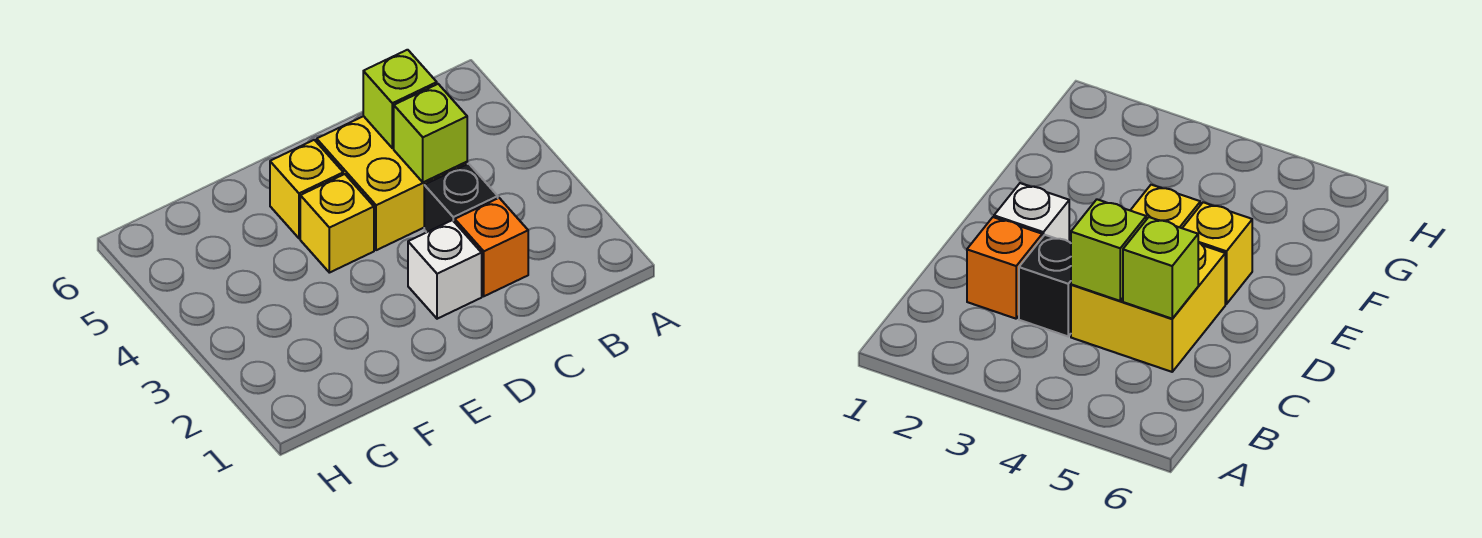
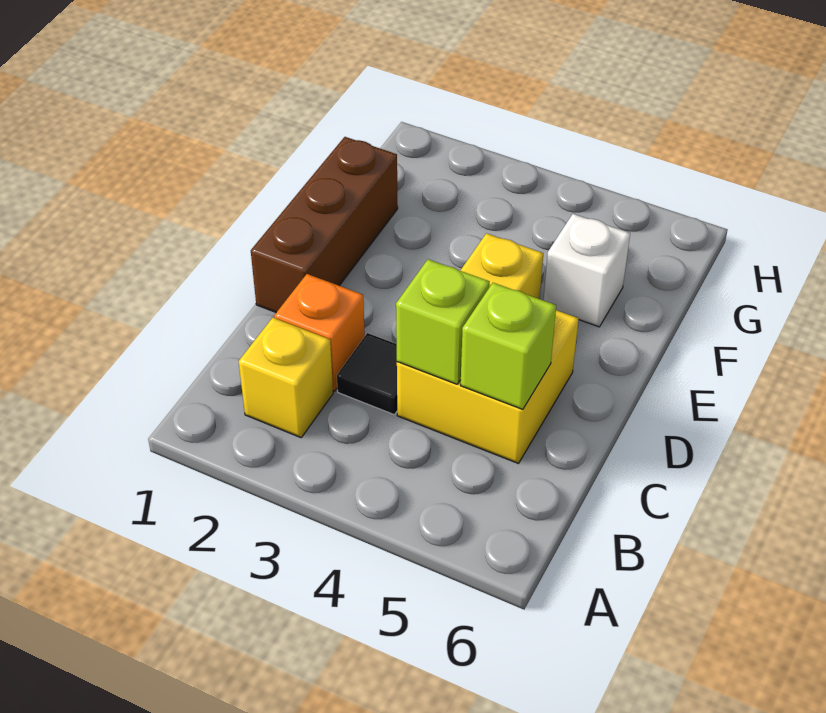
black brick C3 level 1 -> black tile C3 level 1
none -> brown brick D1:F1 level 1
white brick D2 level 1 -> white brick F5 level 1
yellow brick E5 level 1 -> yellow brick B2 level 1

